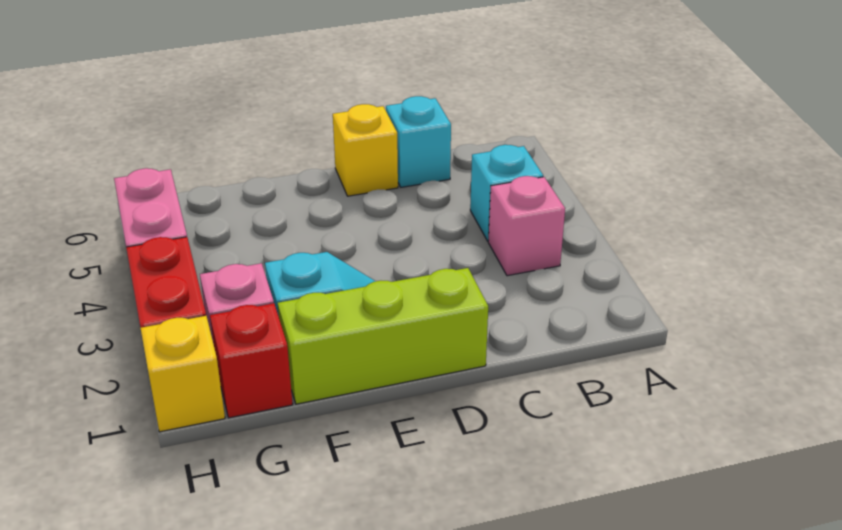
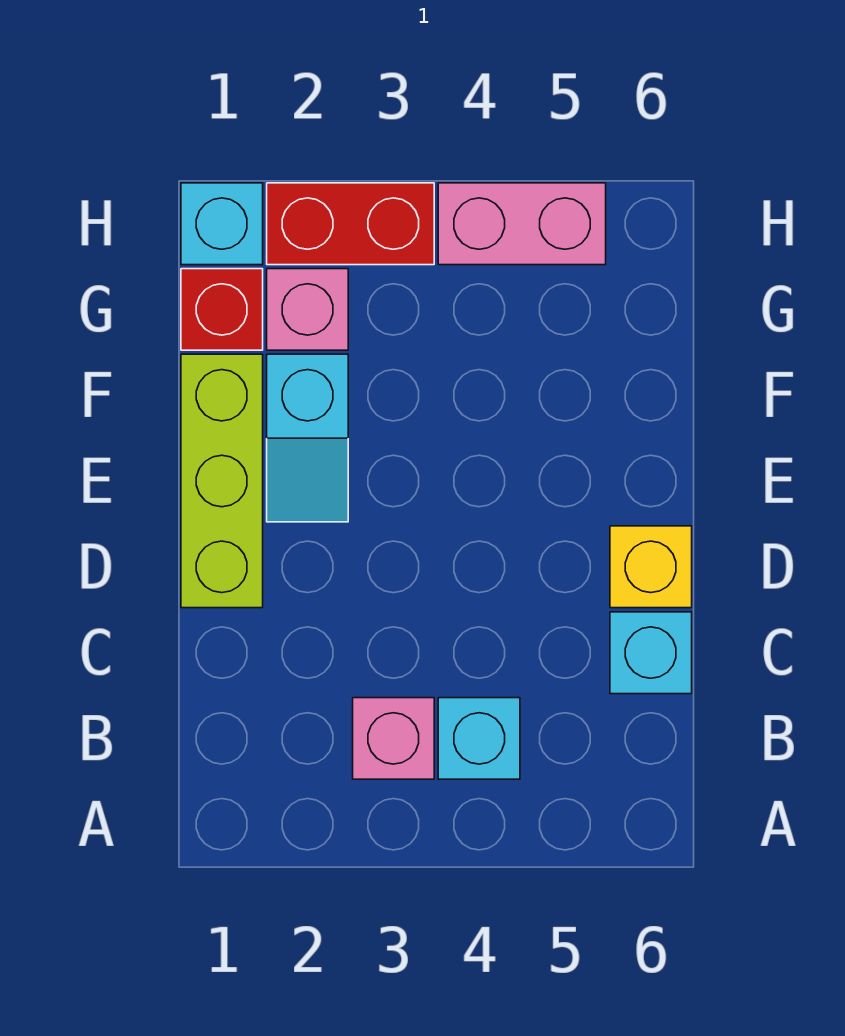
yellow brick H1 level 1 -> cyan brick H1 level 1

